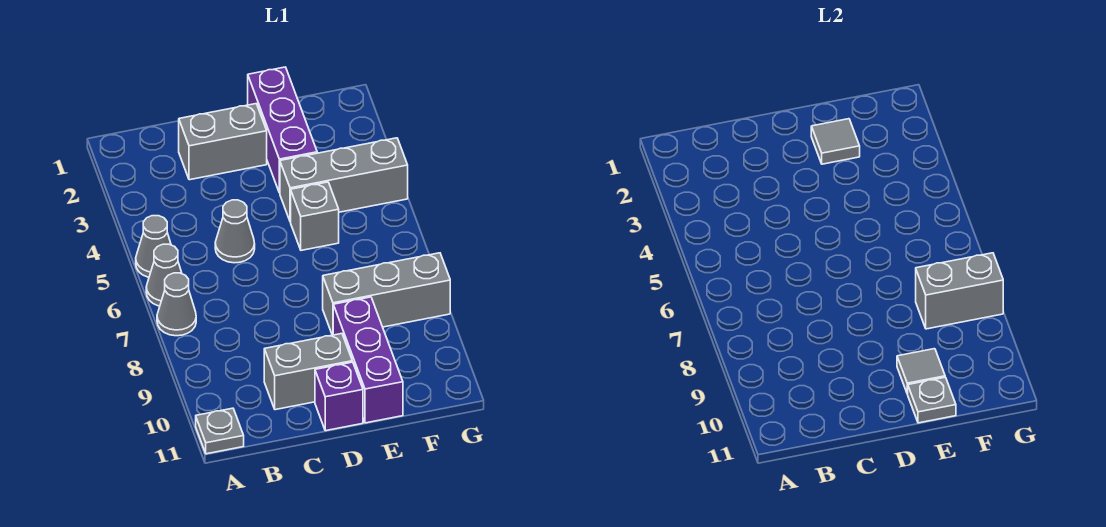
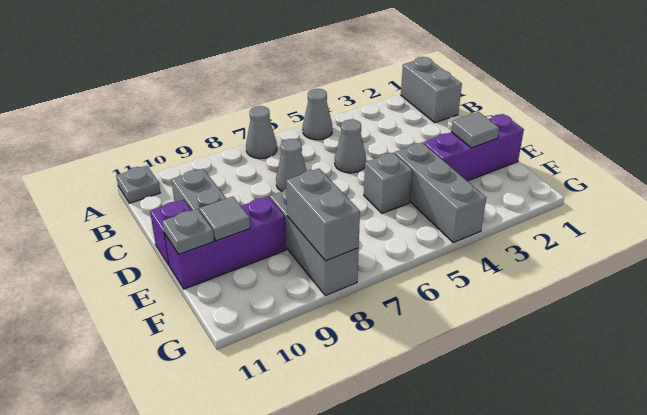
grey cone A6 level 1 -> grey cone C7 level 1
grey brick C2:D2 level 1 -> grey brick A1:B1 level 1

